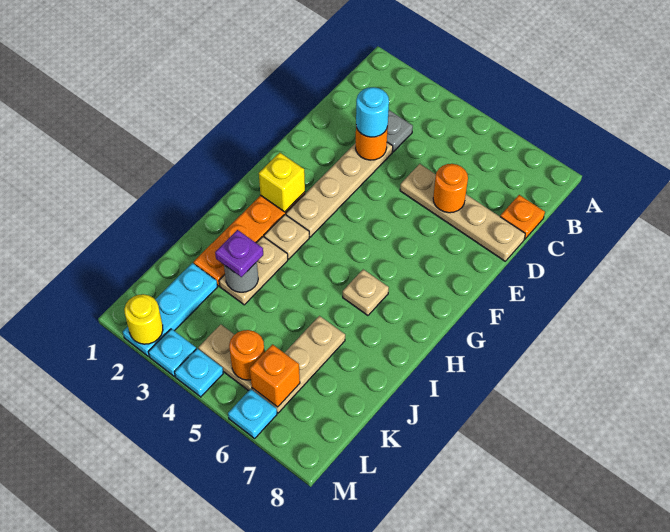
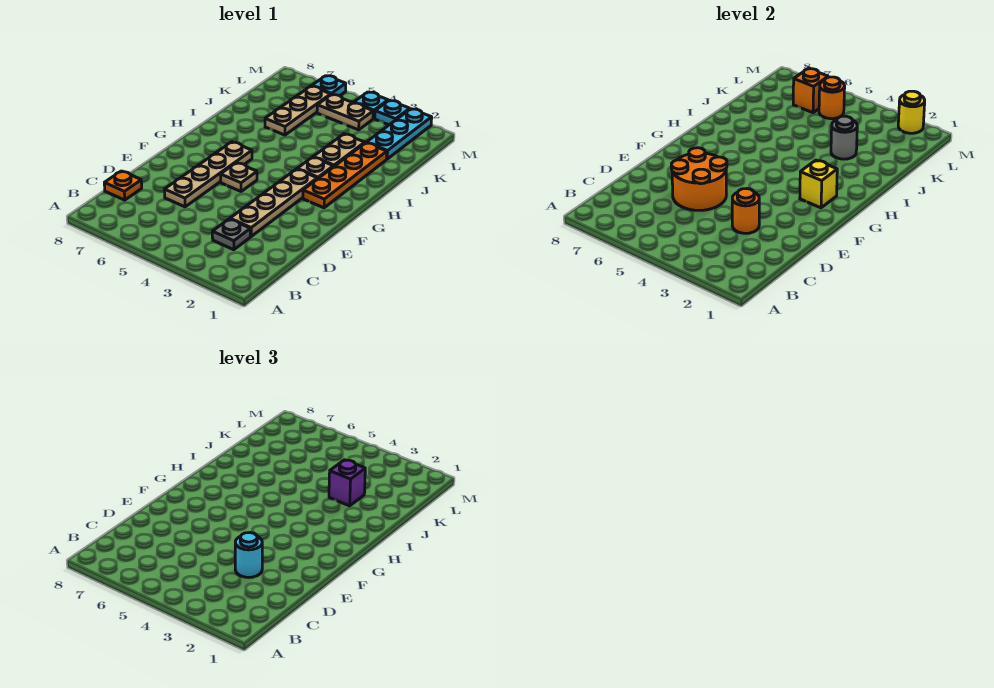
tan plate D5:D8 level 1 -> tan plate D6:G6 level 1
orange round brick D6 level 2 -> orange round brick D5:E6 level 2
tan plate H6 level 1 -> tan plate F5 level 1
purple plate J3 level 3 -> purple brick J3 level 3

